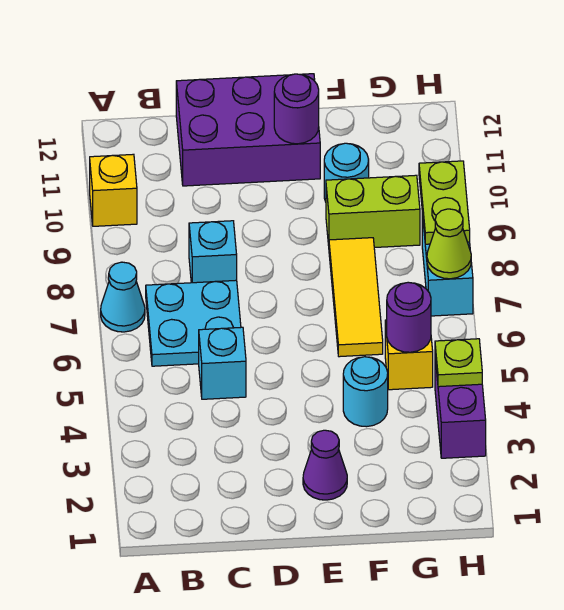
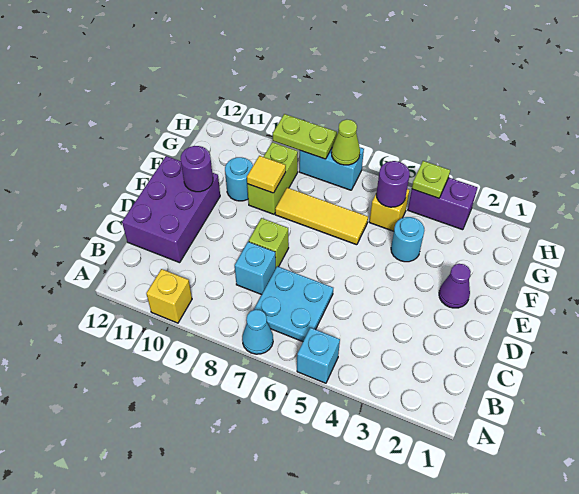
cyan brick C5 level 1 -> cyan brick A5 level 1
none -> lime brick D8 level 1
none -> yellow tile F9 level 2

